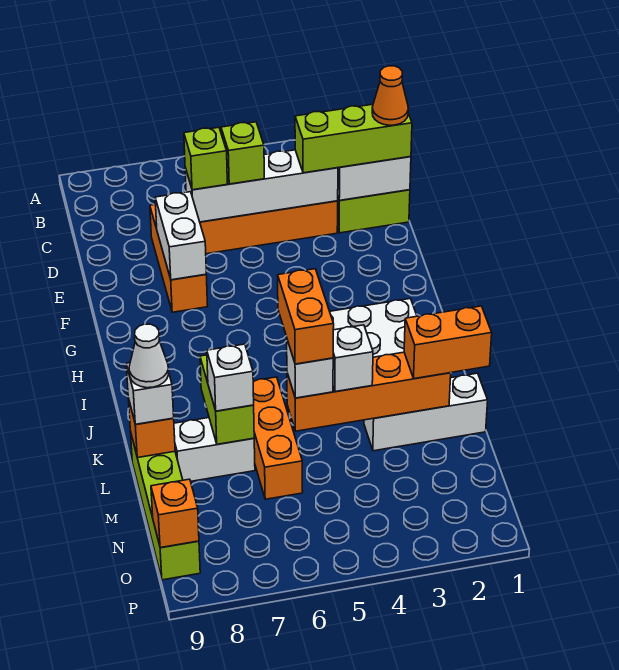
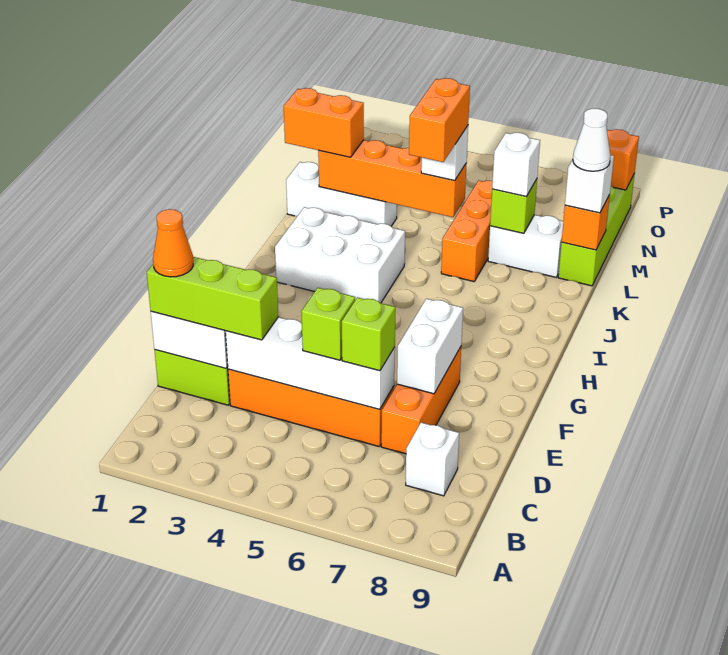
lime brick K7:L7 level 2 -> lime brick L7 level 2
white brick L4 level 3 -> white brick C8 level 1

